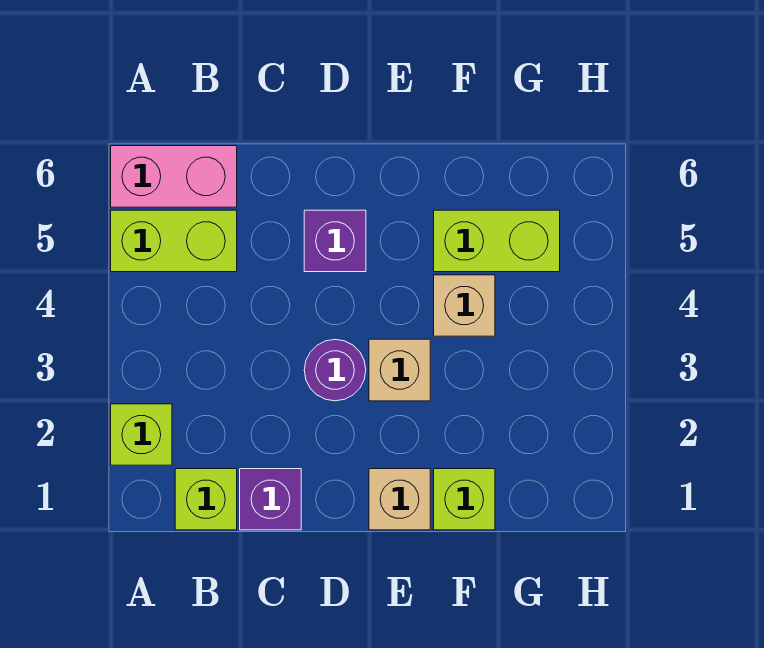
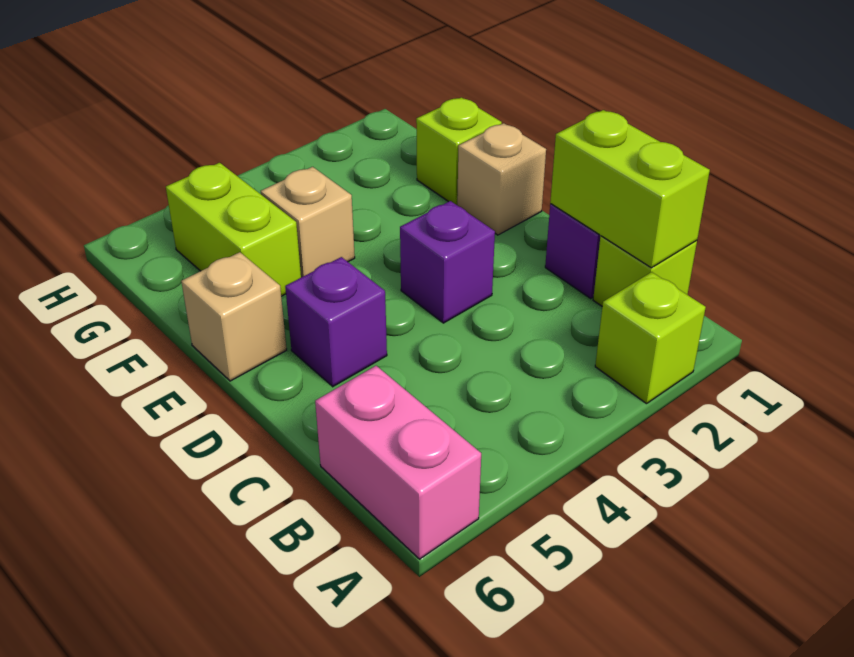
lime brick A5:B5 level 1 -> lime brick B1:C1 level 2
purple round brick D3 level 1 -> purple brick D3 level 1
tan brick E3 level 1 -> tan brick E6 level 1

